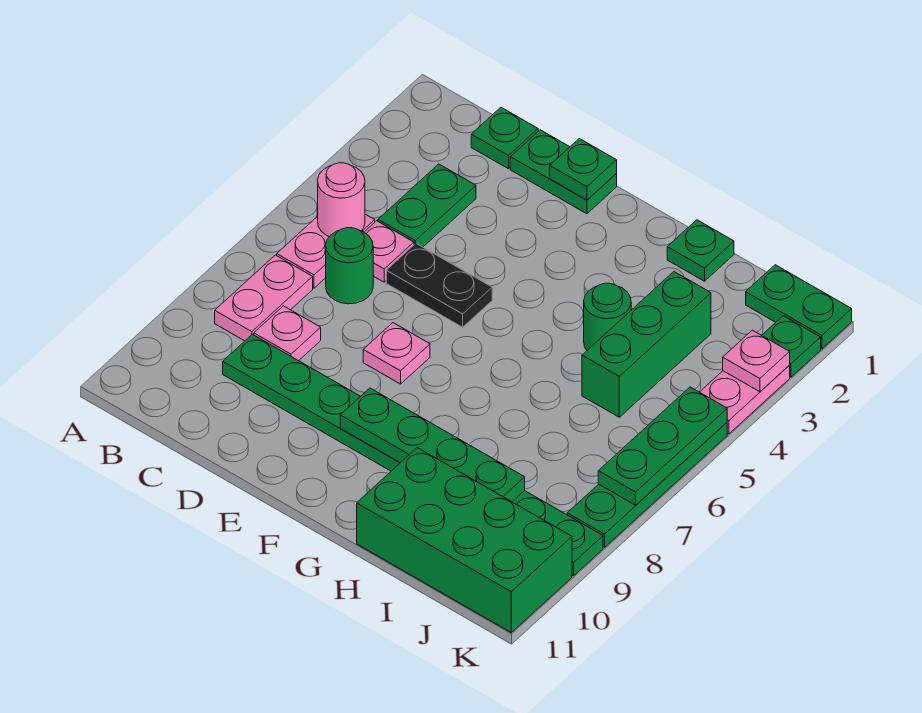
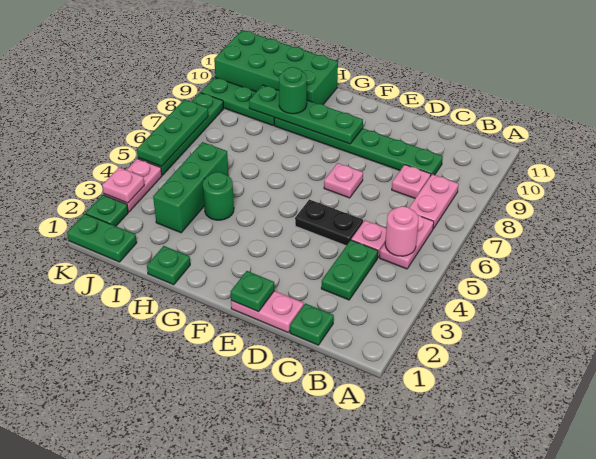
green round brick C6 level 1 -> green round brick H9 level 3
green plate D1:E1 level 1 -> pink plate D1:E1 level 1

